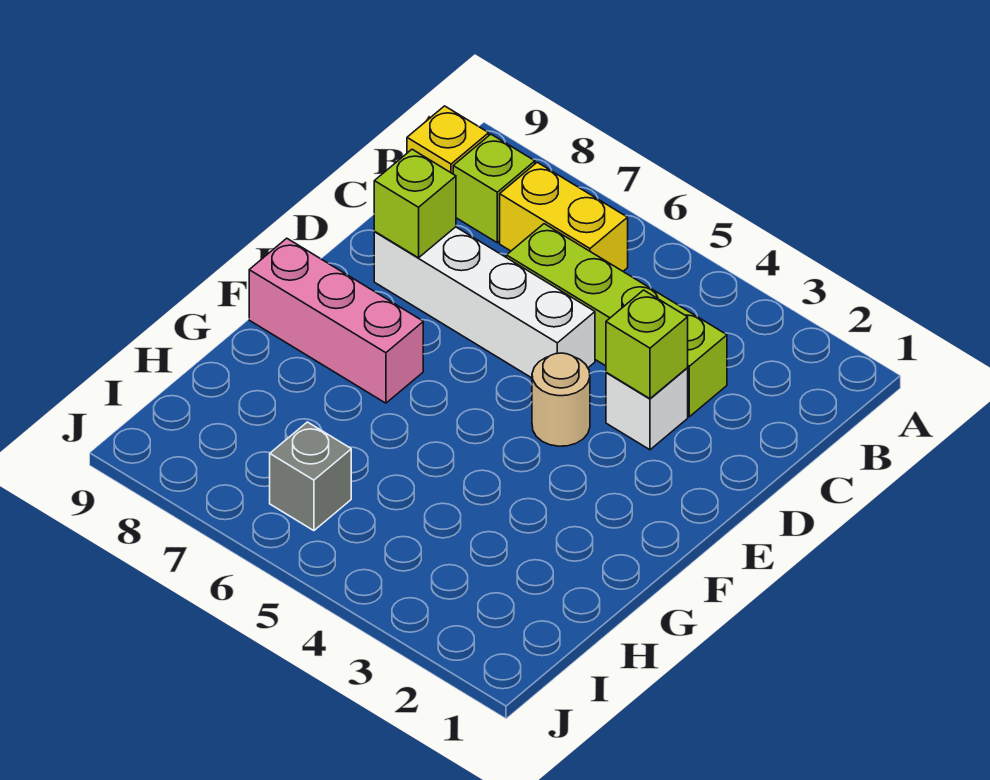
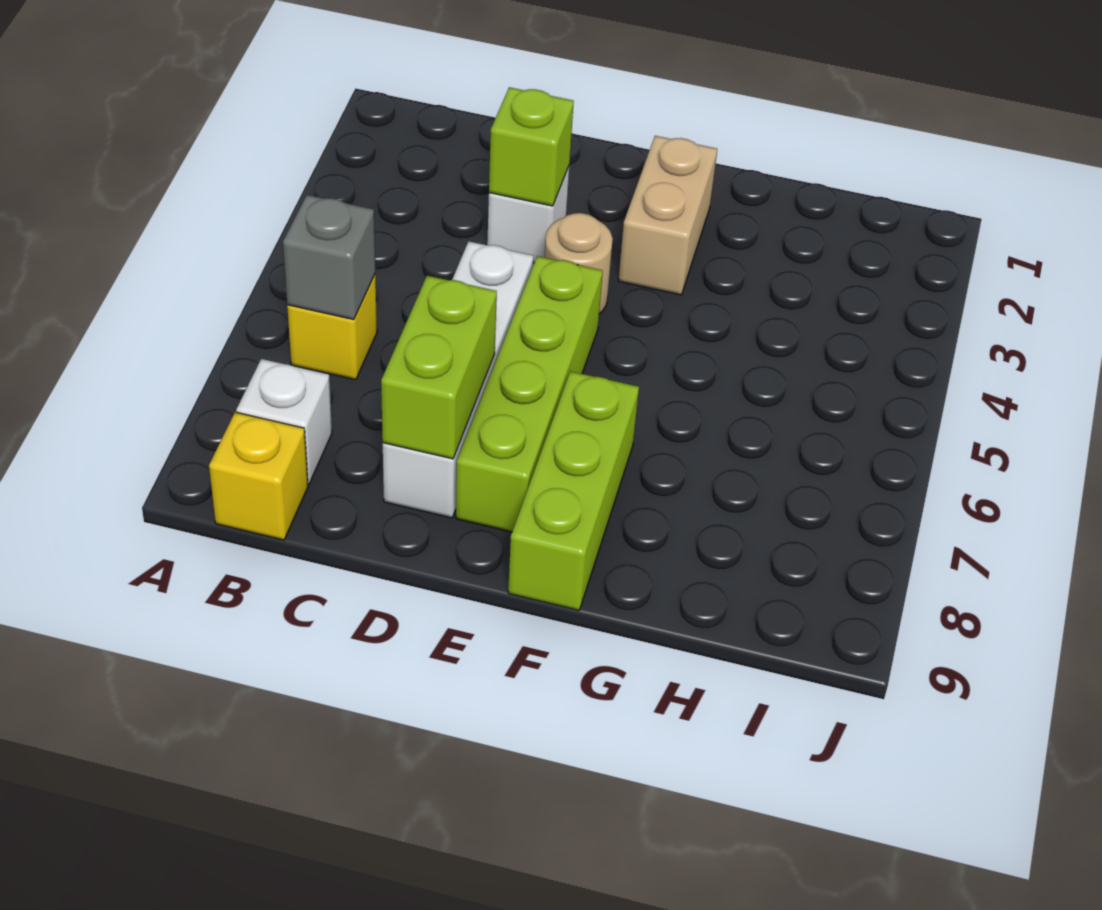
yellow brick B6:B7 level 1 -> yellow brick B6 level 1
lime brick B8 level 1 -> white brick B8 level 1
lime brick C3:C6 level 1 -> lime brick E5:E8 level 1
lime brick D8 level 2 -> lime brick D7:D8 level 2
none -> tan brick F2:F3 level 1
pink brick F7:F9 level 1 -> lime brick F7:F9 level 1
grey brick I6 level 1 -> grey brick B6 level 2

